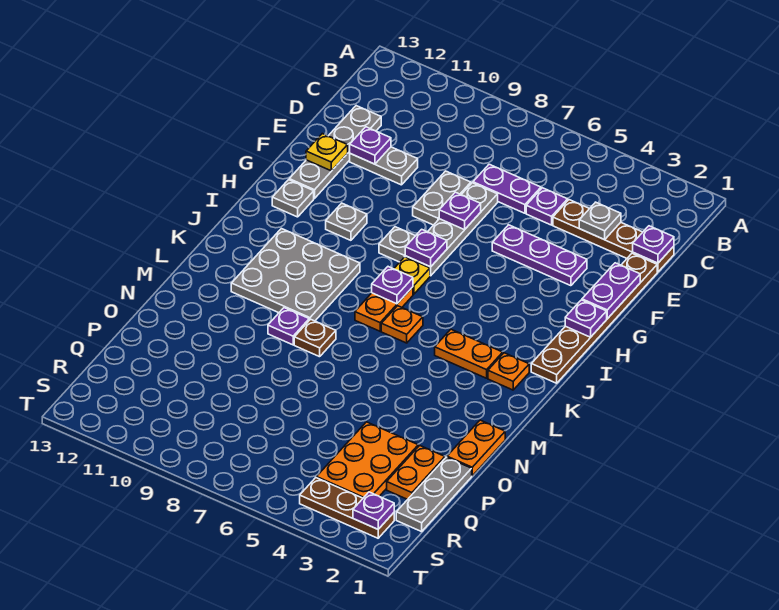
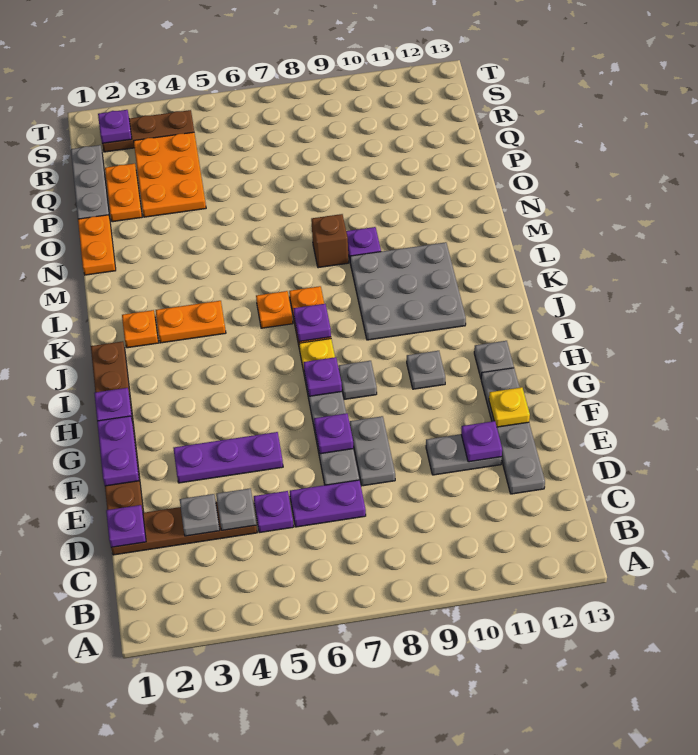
none -> grey plate D4 level 2
brown plate M8 level 1 -> brown brick M8 level 1

